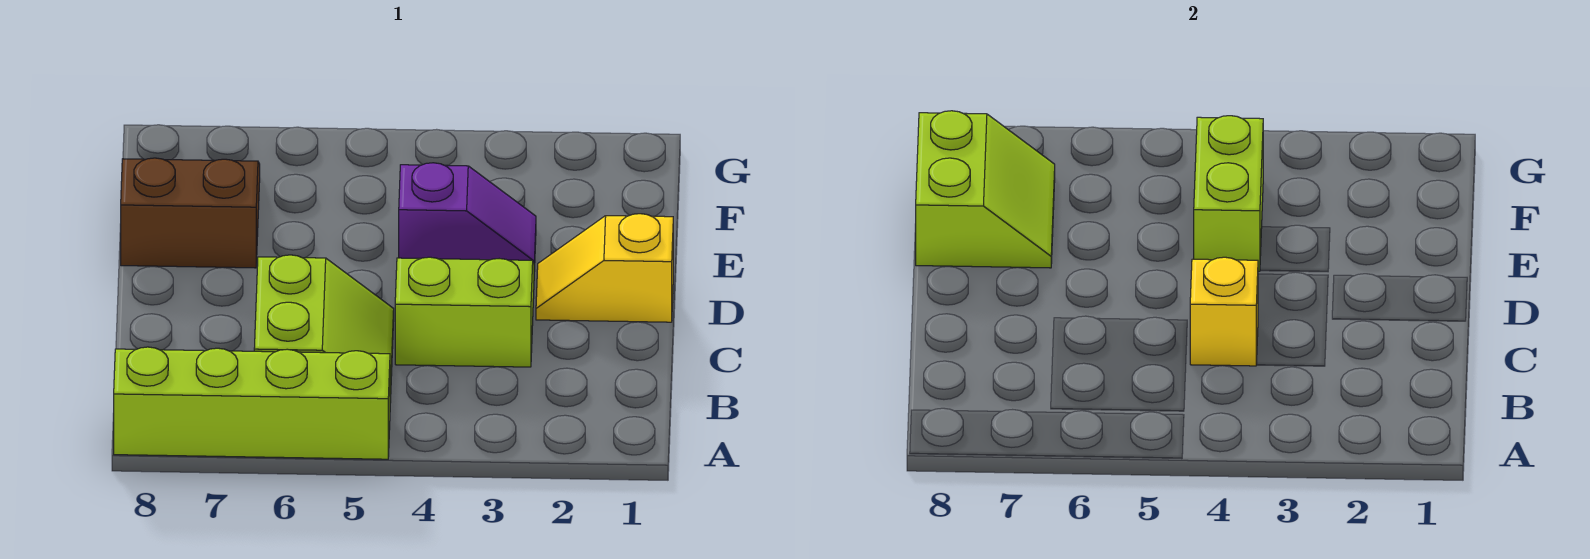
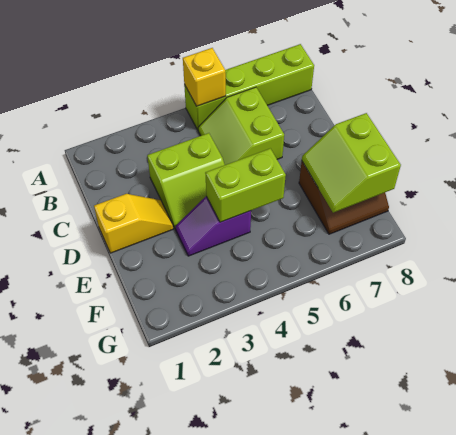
yellow brick C4 level 2 -> yellow brick A5 level 2
lime brick E4:F4 level 2 -> lime brick E4:E5 level 2

